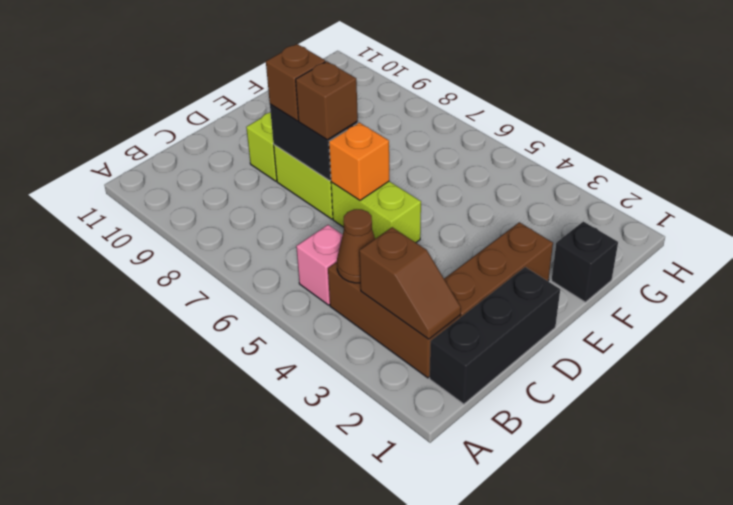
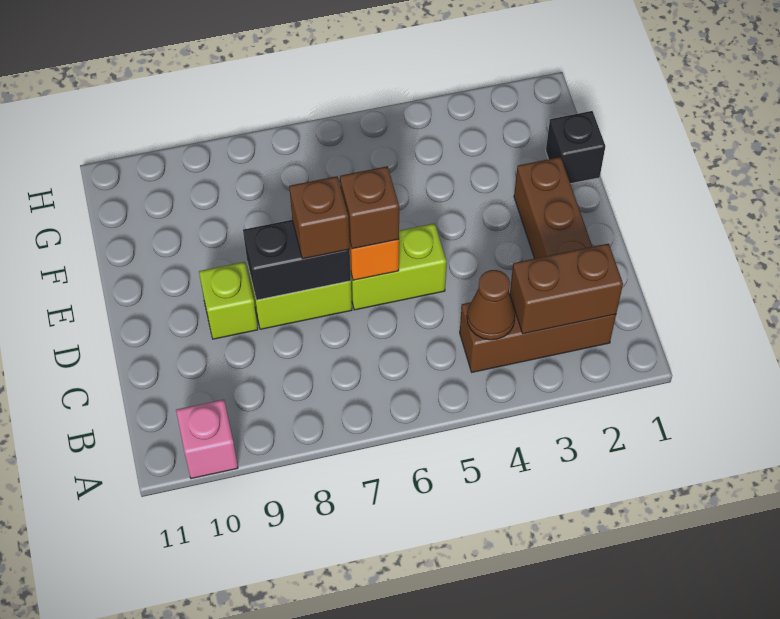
black brick B1:D1 level 1 -> none
brown slope B2:B3 level 2 top 3 -> brown brick B2:B3 level 2
pink brick B5 level 1 -> pink brick A10 level 1
brown brick D8 level 3 -> brown brick D6 level 3

